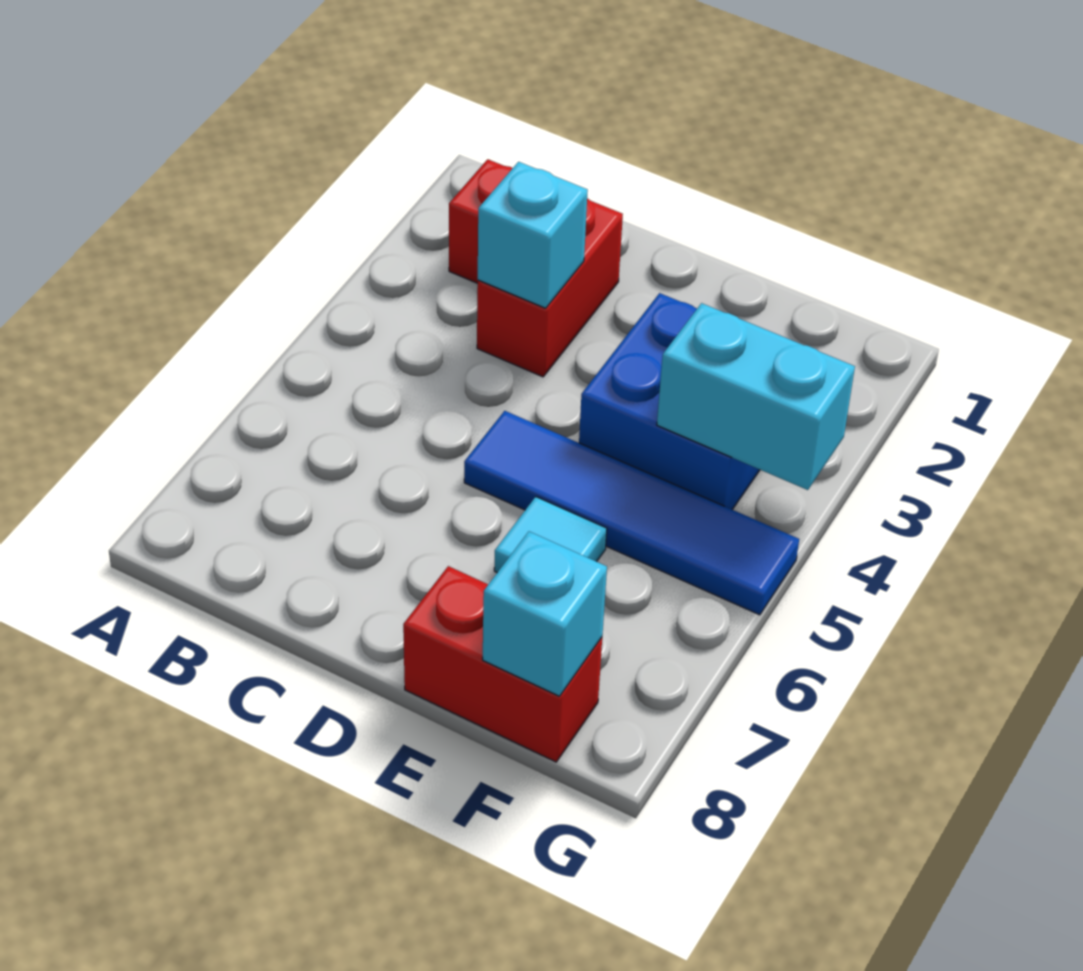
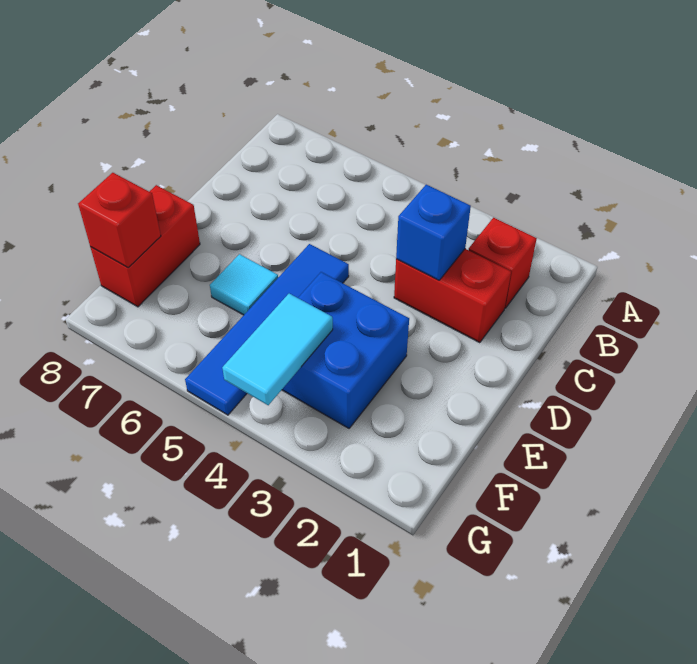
cyan brick C3 level 2 -> blue brick C3 level 2
cyan brick F4:G4 level 2 -> cyan tile F4:G4 level 2
cyan brick F8 level 2 -> red brick F8 level 2

